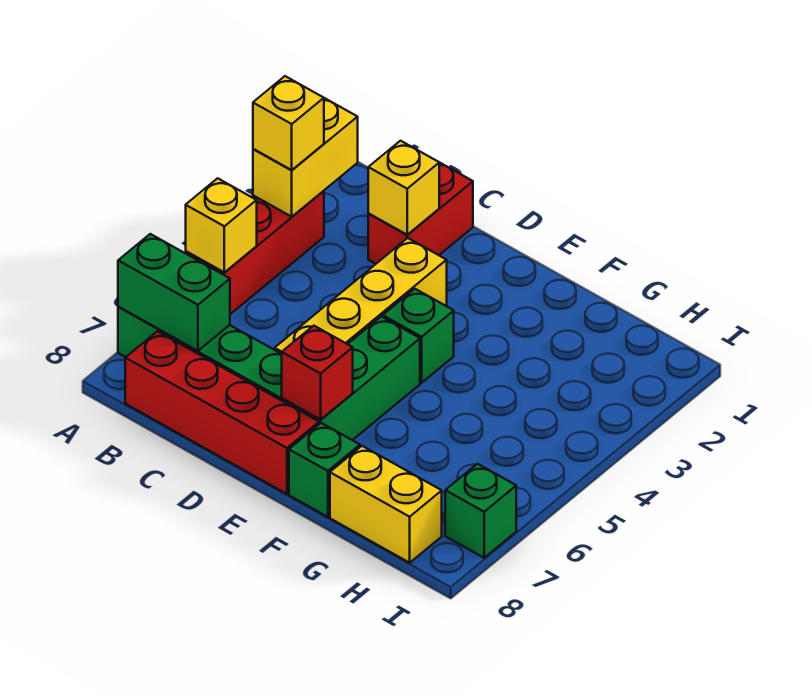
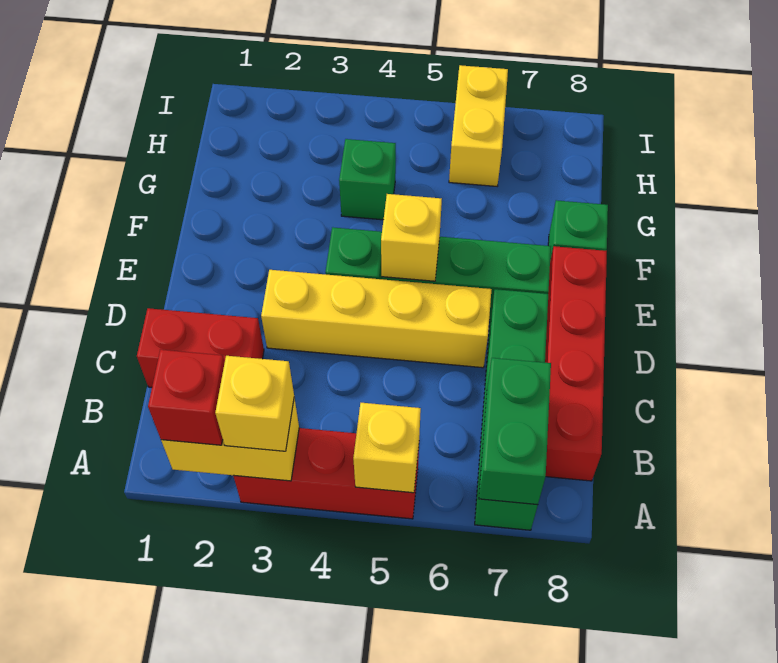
yellow brick C2 level 2 -> yellow brick E5 level 2
red brick E7 level 2 -> red brick A2 level 3
yellow brick G8:H8 level 1 -> yellow brick H6:I6 level 1
green brick I7 level 1 -> green brick G4 level 1

